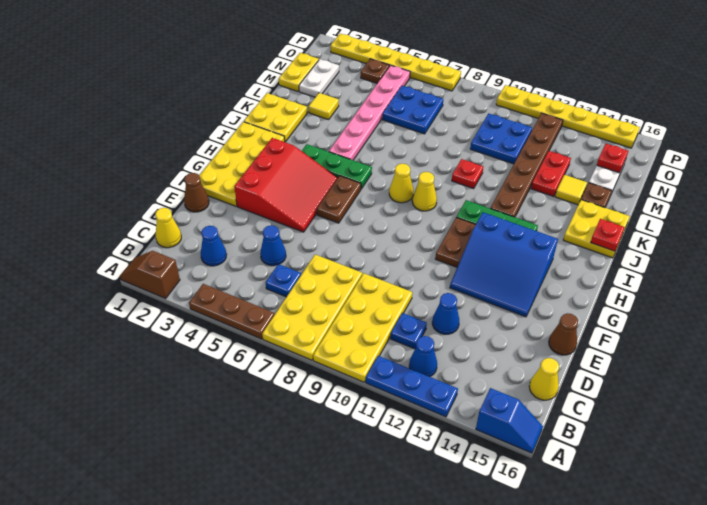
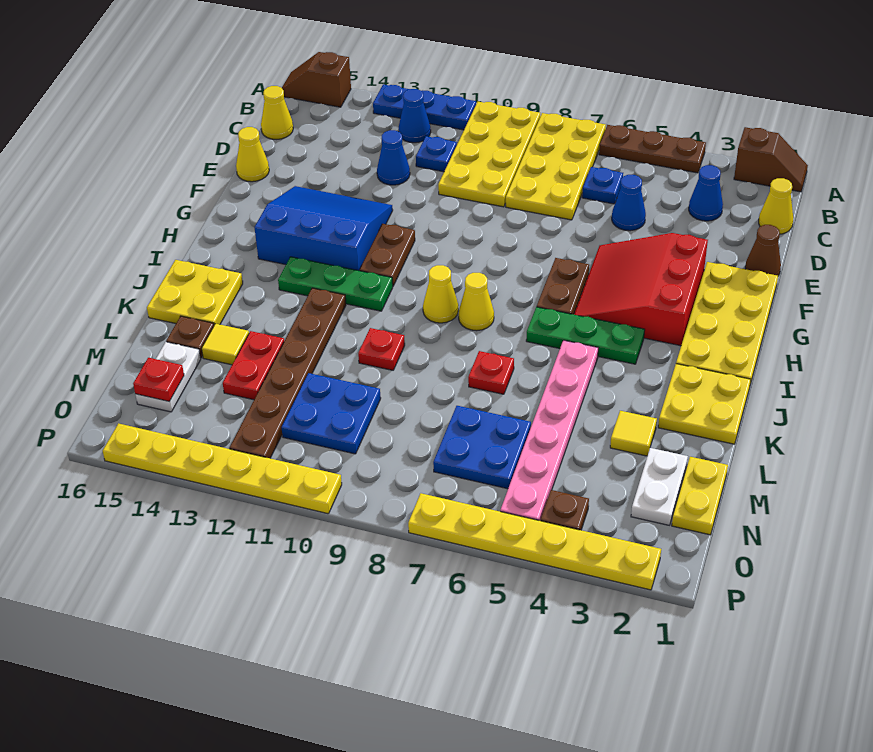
blue slope A15:A16 level 1 top 15 -> brown slope A15:A16 level 1 top 15
brown cone E16 level 1 -> yellow cone E16 level 1
red plate J16 level 2 -> red plate K7 level 1

